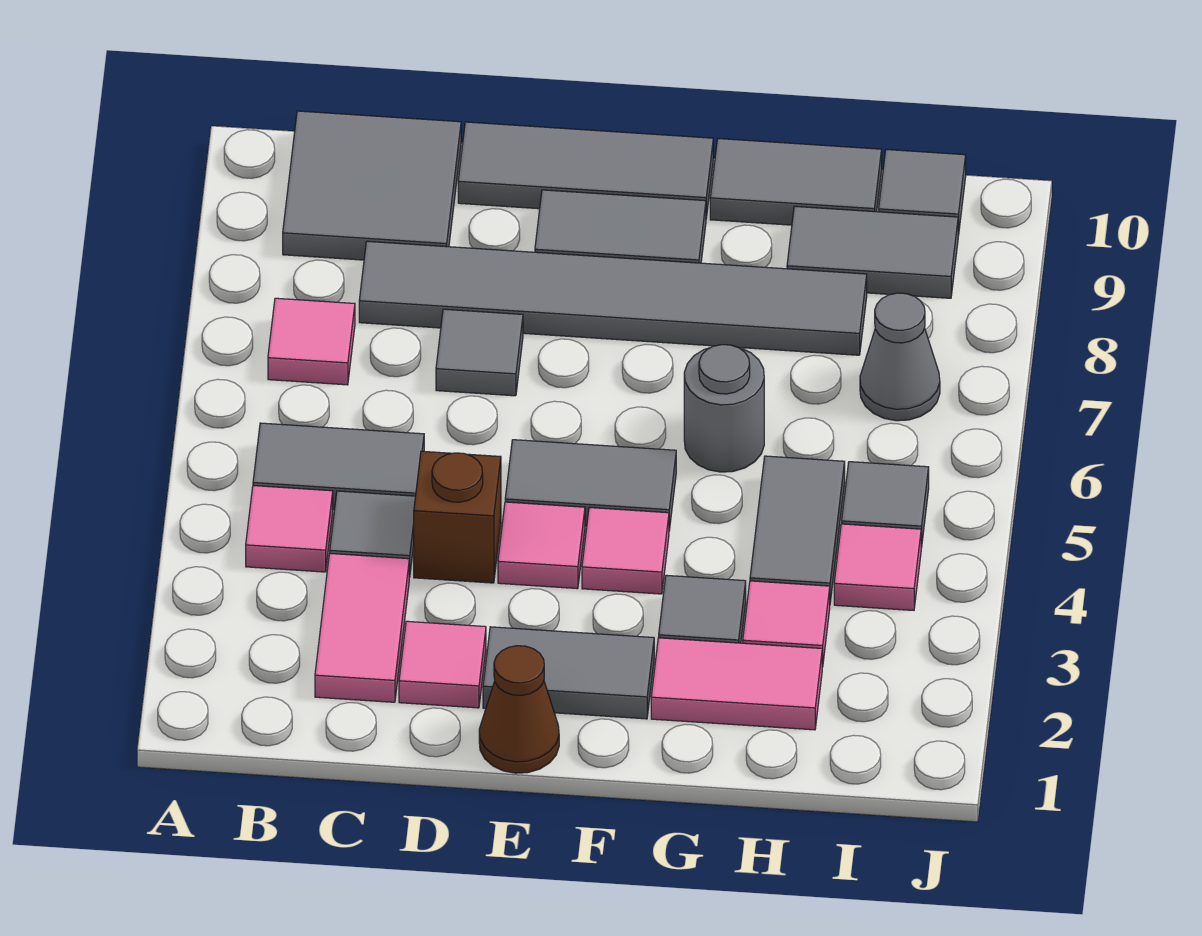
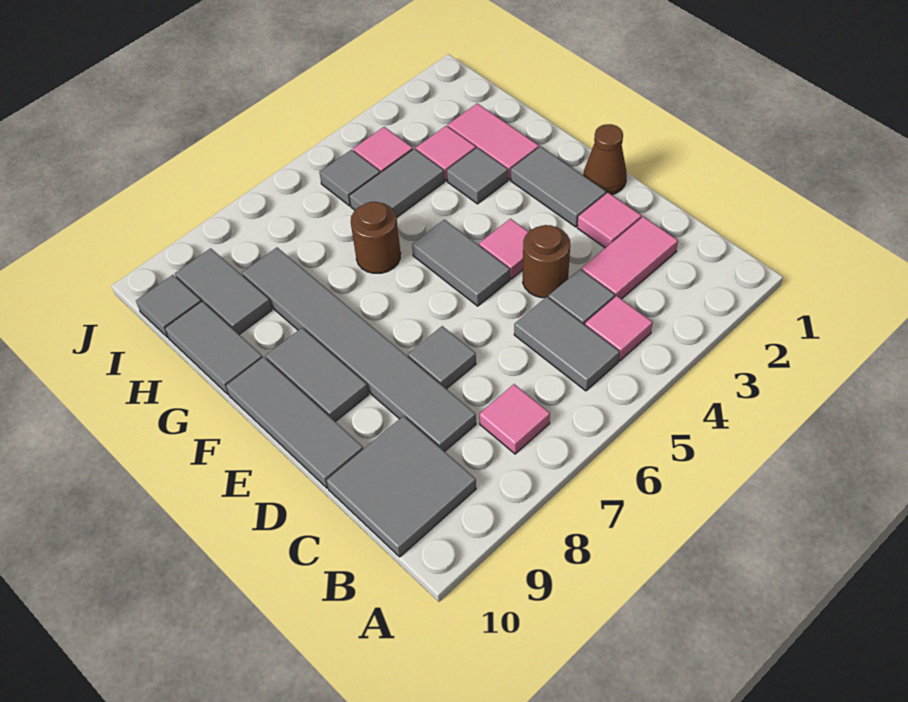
brown brick D4 level 1 -> brown round brick D4 level 1
pink tile F4 level 1 -> none
grey round brick G6 level 1 -> brown round brick G6 level 1
grey cone I7 level 1 -> none

